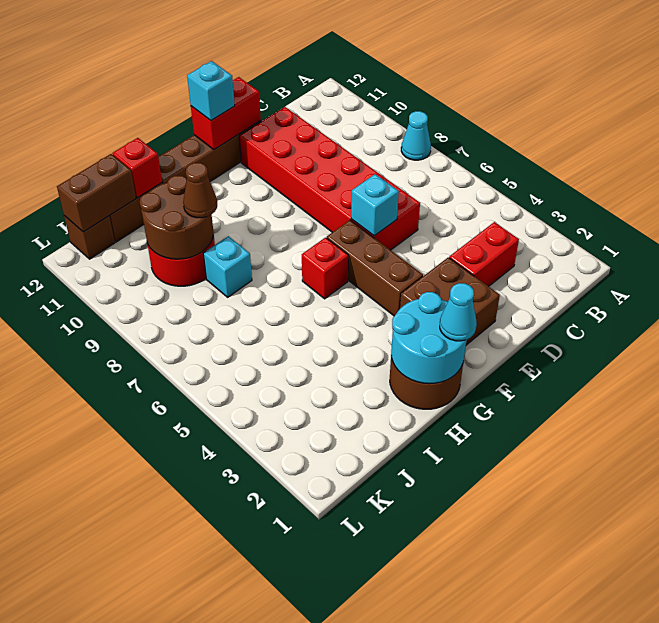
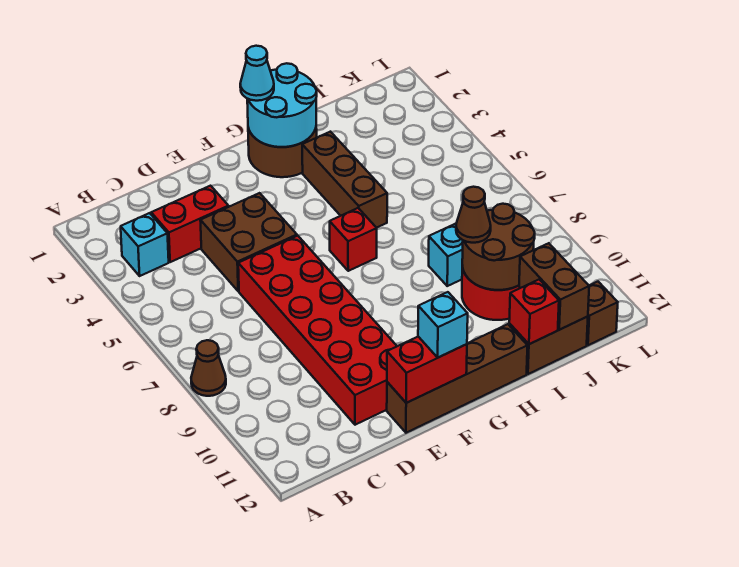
cyan cone A8 level 1 -> brown cone A8 level 1
brown brick E2:F3 level 1 -> brown brick D4:E5 level 1
cyan brick E6 level 2 -> cyan brick B3 level 1
brown brick F4:F6 level 1 -> brown brick H3:H5 level 1
brown brick J12:K12 level 2 -> brown brick J11:J12 level 2

